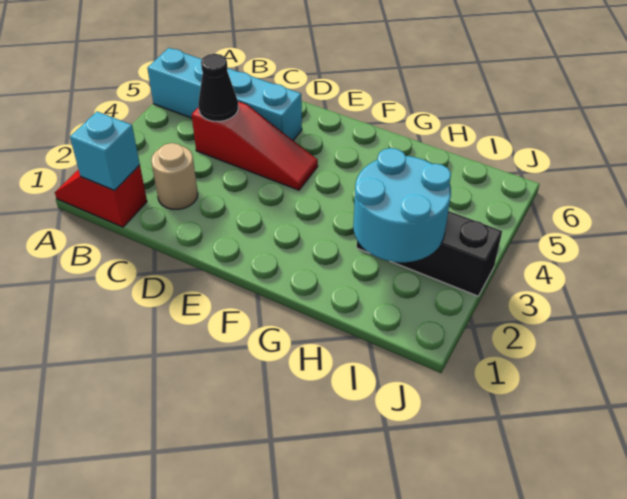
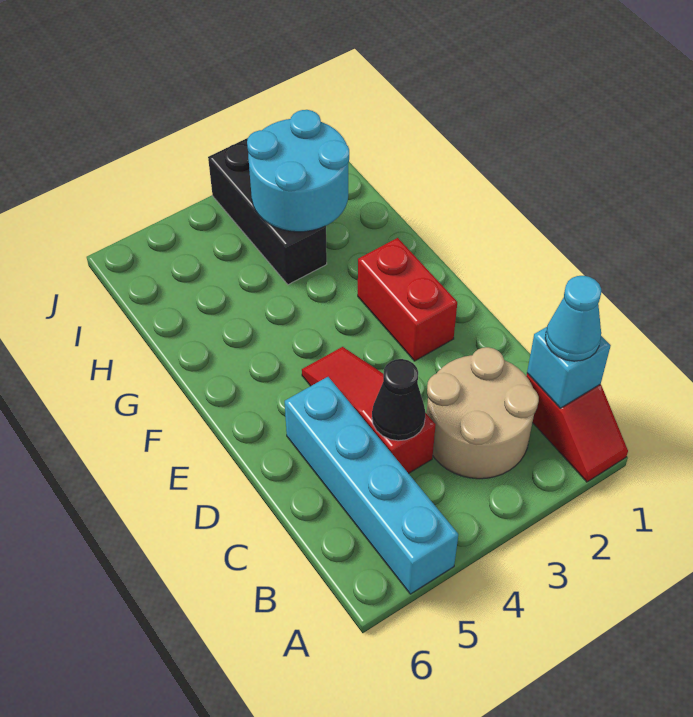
none -> cyan cone B1 level 3
tan round brick C2 level 1 -> tan round brick B2:C3 level 1
none -> red brick E2:F2 level 1

